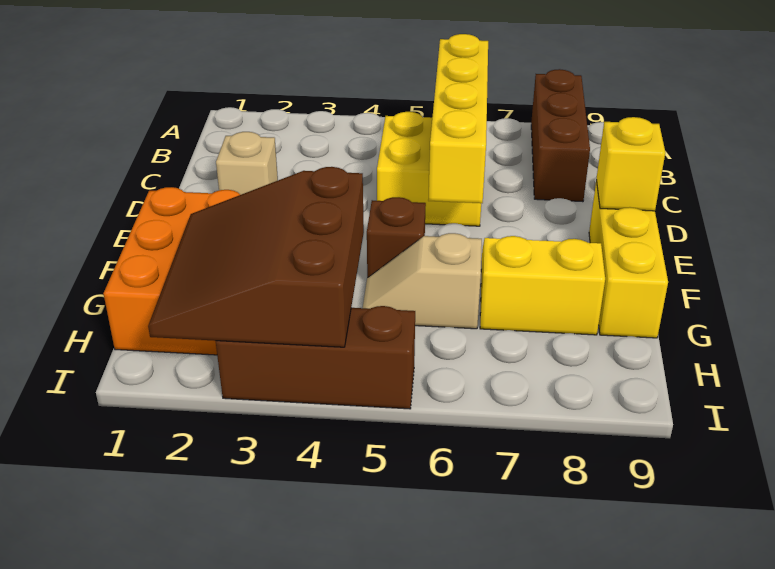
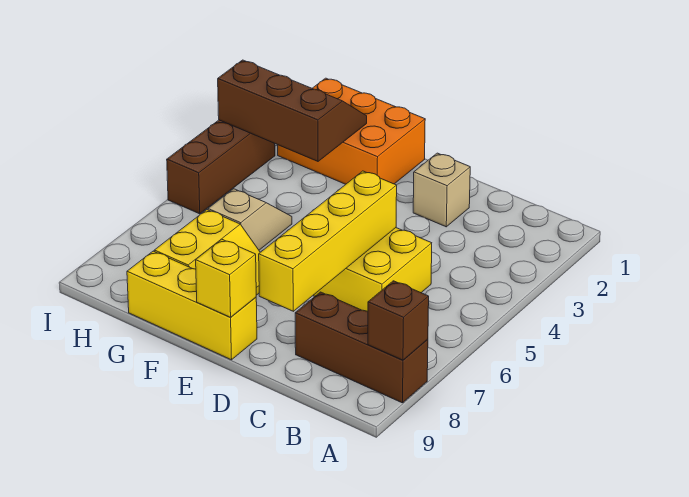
yellow brick B6:E6 level 2 -> yellow brick D5:D8 level 2
brown brick F5 level 1 -> brown brick A8 level 2
brown slope G2:I4 level 2 top 4 -> brown slope G2:I3 level 2 top 3

